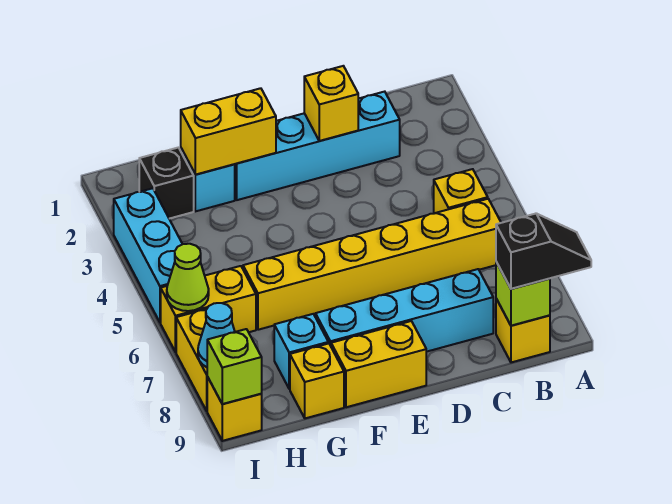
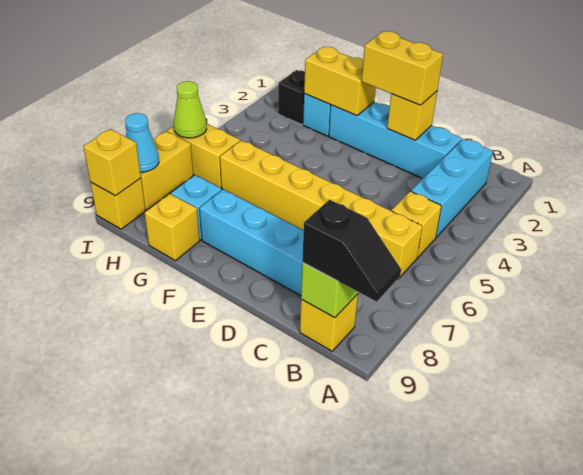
yellow brick E9:F9 level 1 -> yellow brick D2:E2 level 3
cyan brick I3:I5 level 1 -> cyan brick B2:B4 level 1
lime brick I9 level 2 -> yellow brick I9 level 2

